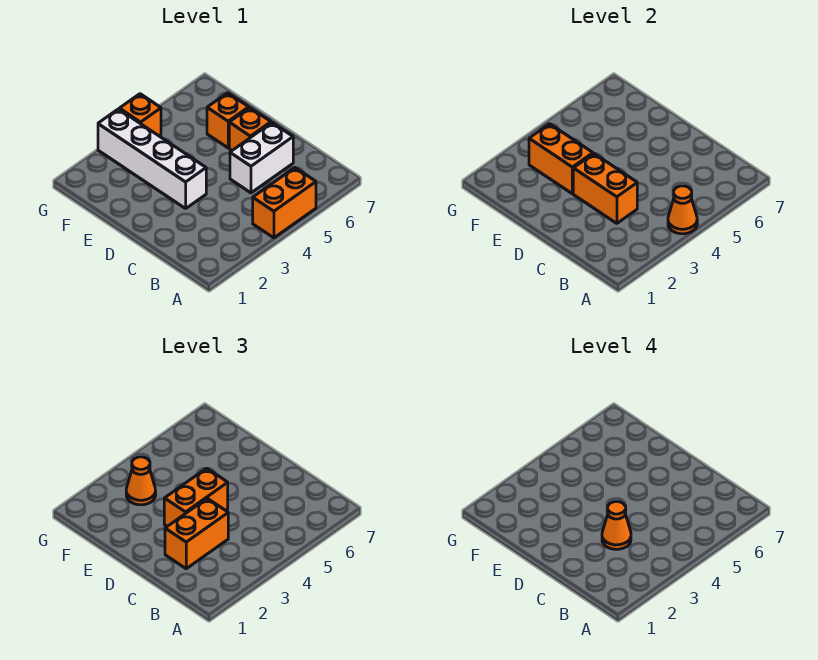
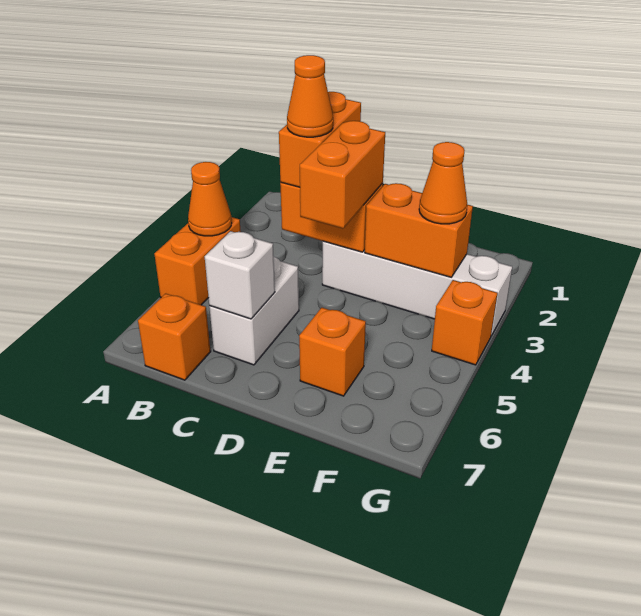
none -> white brick C6 level 2
orange brick D6 level 1 -> orange brick B7 level 1

